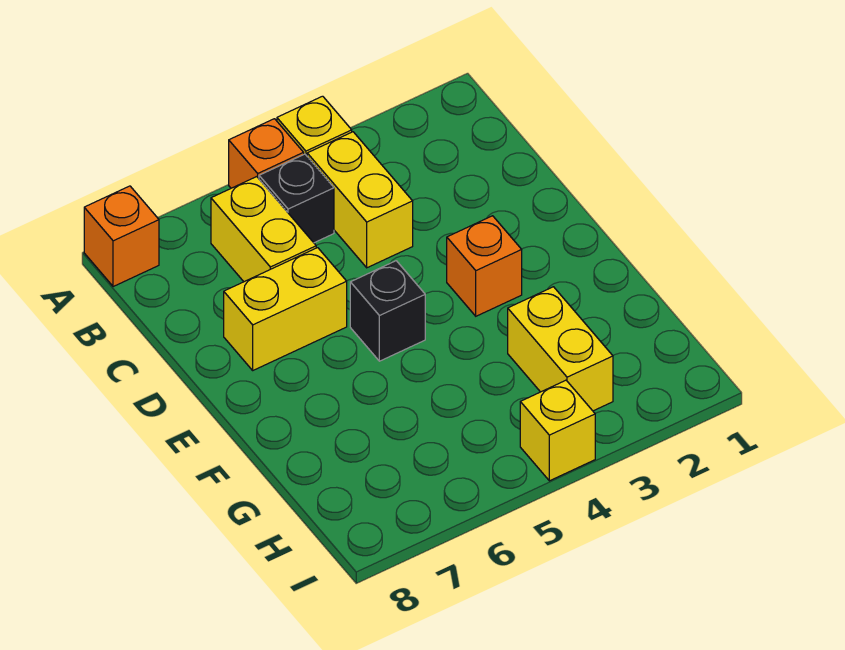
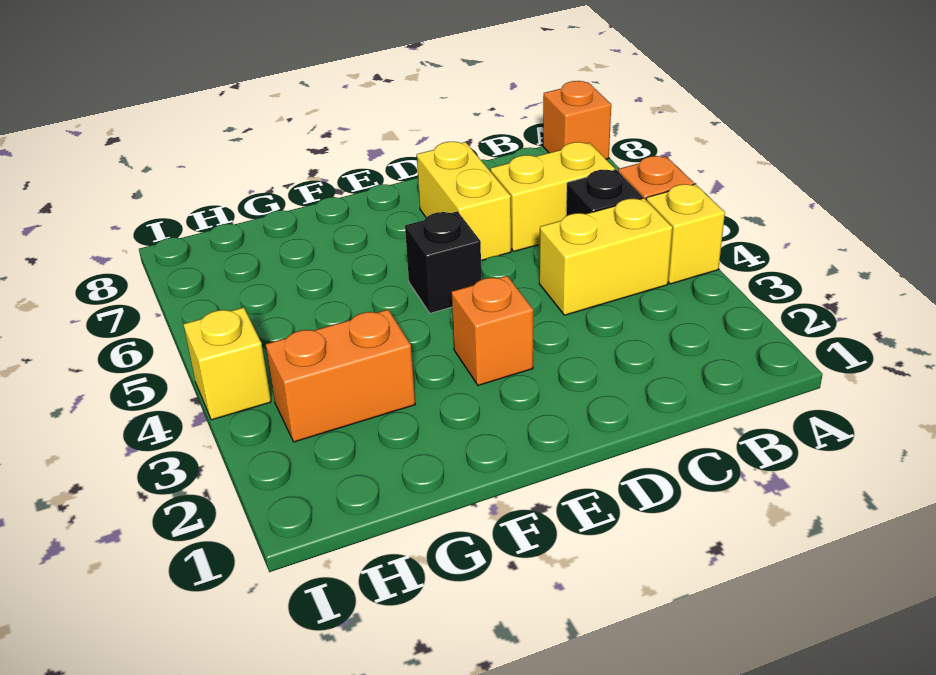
yellow brick G3:H3 level 1 -> orange brick G3:H3 level 1

